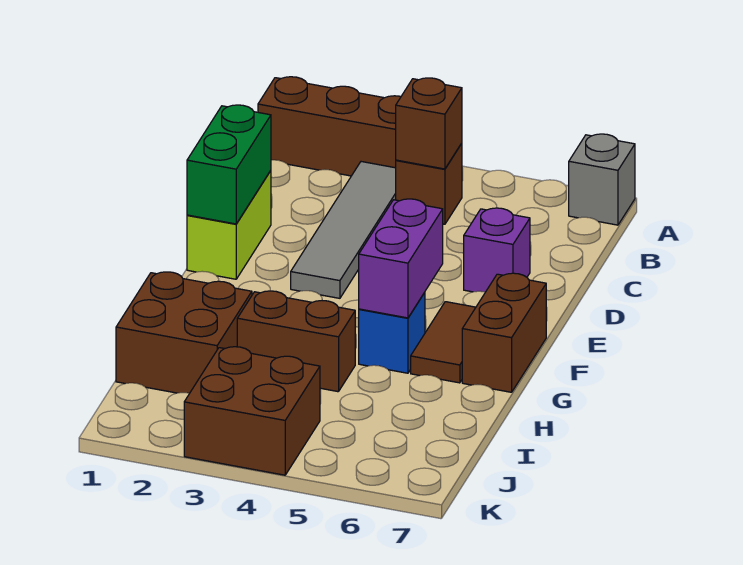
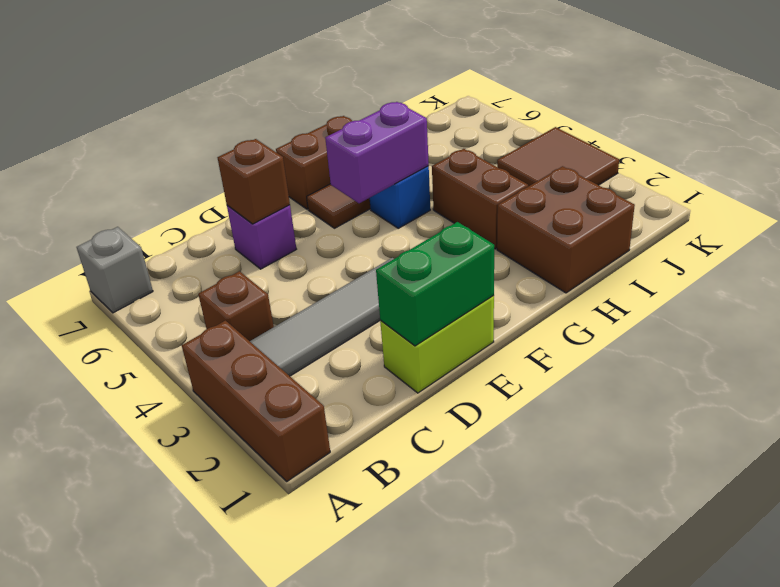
brown brick B4 level 2 -> brown brick D6 level 2
brown brick J3:K4 level 1 -> brown tile J3:K4 level 1

